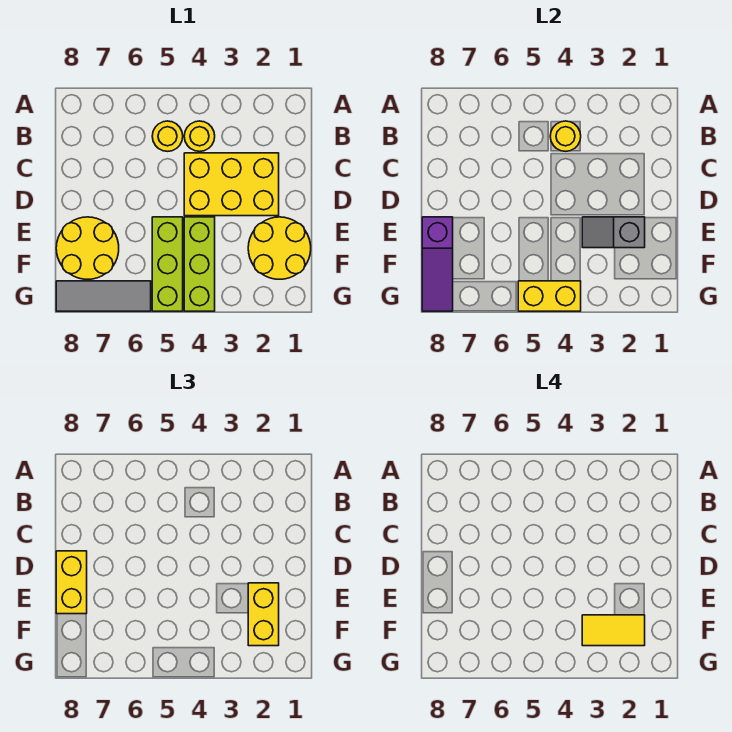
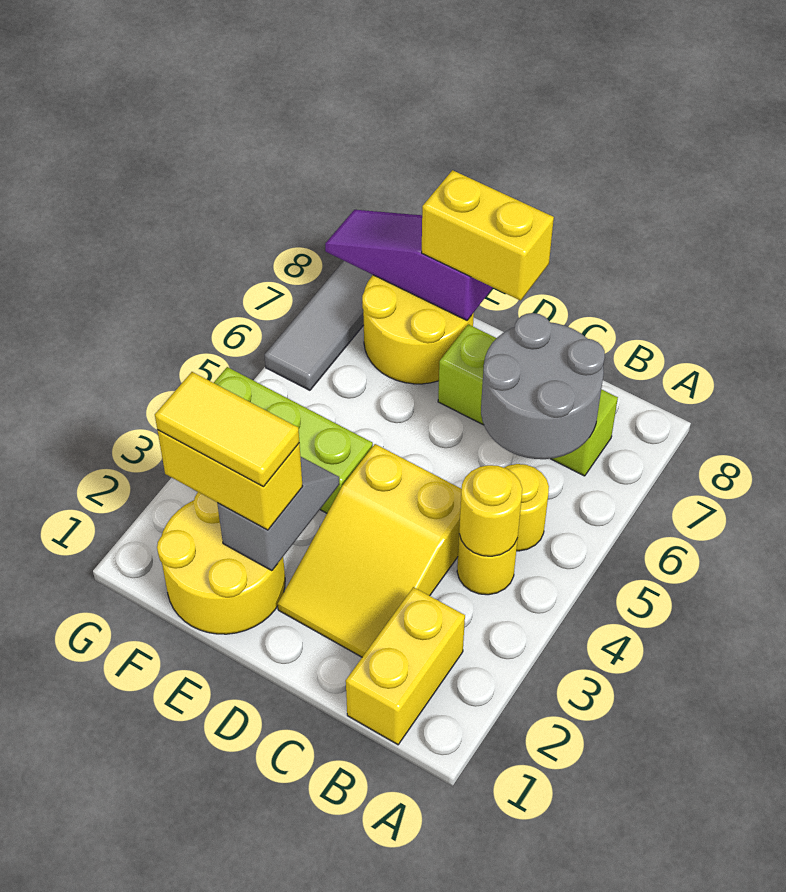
none -> grey round brick B6:C7 level 2
yellow brick C2:D4 level 1 -> yellow slope C2:D4 level 1 top 4
lime brick E5:G5 level 1 -> lime brick B7:D7 level 1
yellow tile F2:F3 level 4 -> yellow tile E2:F2 level 4
yellow brick G4:G5 level 2 -> yellow brick B1:B2 level 1

